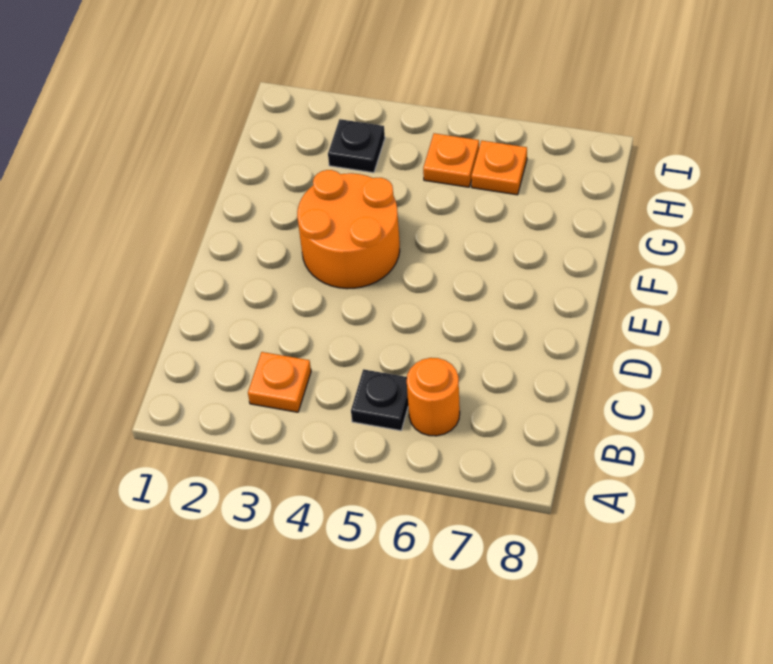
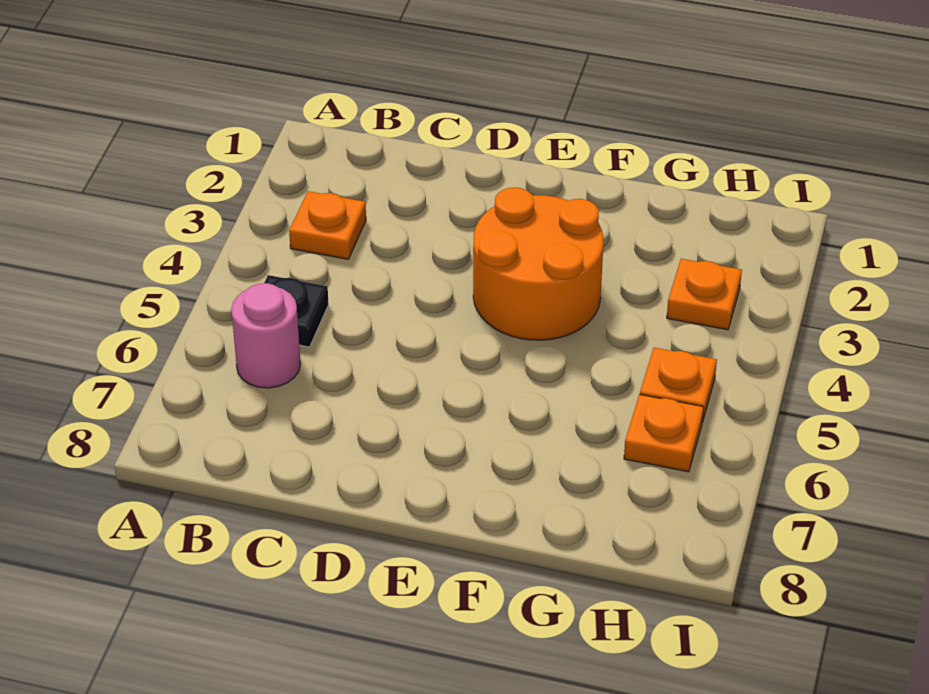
orange round brick B6 level 1 -> pink round brick B6 level 1
black plate H3 level 1 -> orange plate H3 level 1

